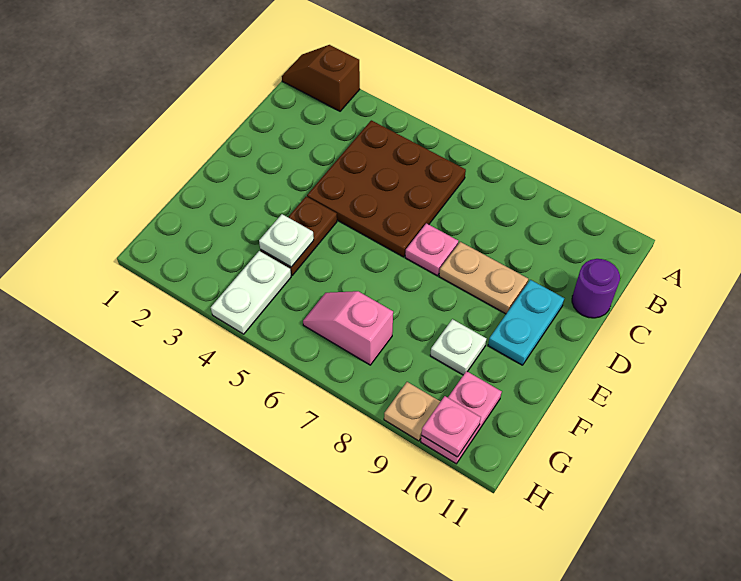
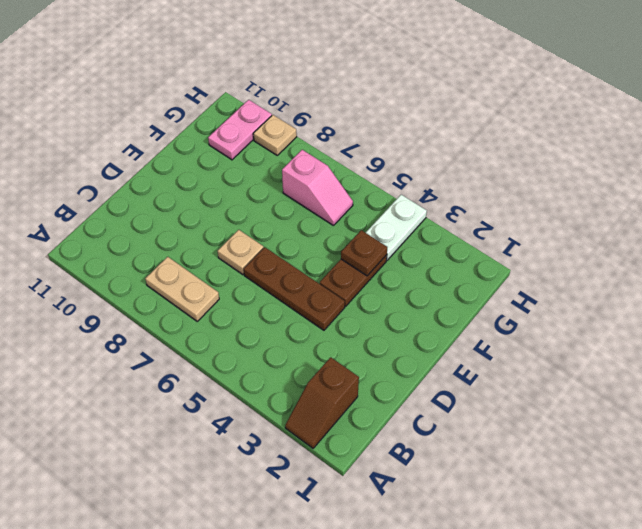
brown slope A1:A2 level 1 top 2 -> brown slope A2:B2 level 1 top B
brown plate B4:D6 level 1 -> brown plate D4:D6 level 1
purple round brick C11 level 1 -> none
pink plate D7 level 1 -> tan plate D7 level 1
tan plate D8:D9 level 1 -> tan plate B7:B8 level 1
cyan plate D10:E10 level 1 -> none
white plate F4 level 2 -> brown plate F4 level 2
white plate F9 level 1 -> none
pink plate H10 level 2 -> none

